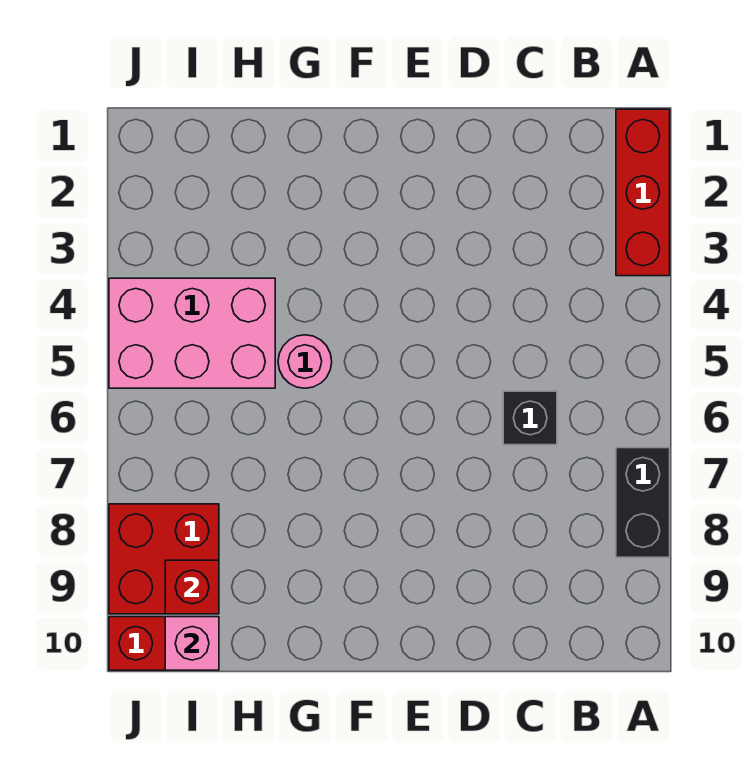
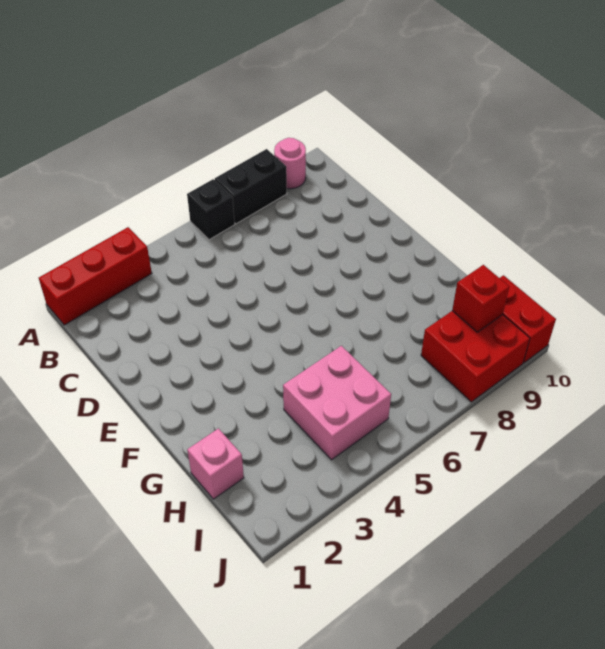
black brick C6 level 1 -> black brick A6 level 1
pink round brick G5 level 1 -> pink round brick A9 level 1
pink brick H4:J5 level 1 -> pink brick H4:I5 level 1
pink brick I10 level 2 -> pink brick H1 level 1

